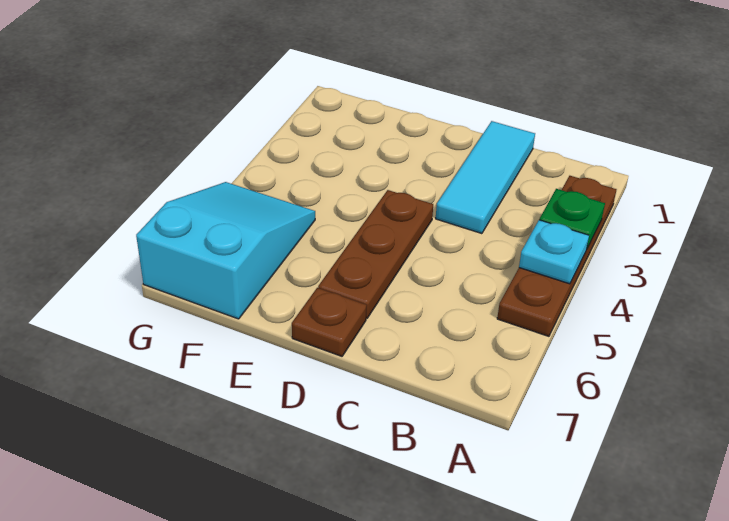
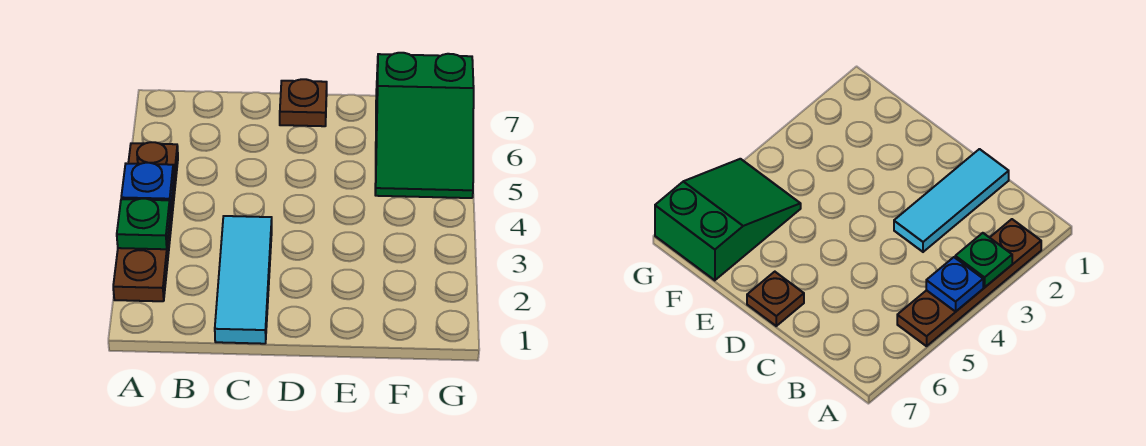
cyan plate A4 level 2 -> blue plate A4 level 2
brown plate D4:D6 level 1 -> none
cyan slope F5:G7 level 1 top 7 -> green slope F5:G7 level 1 top 7

